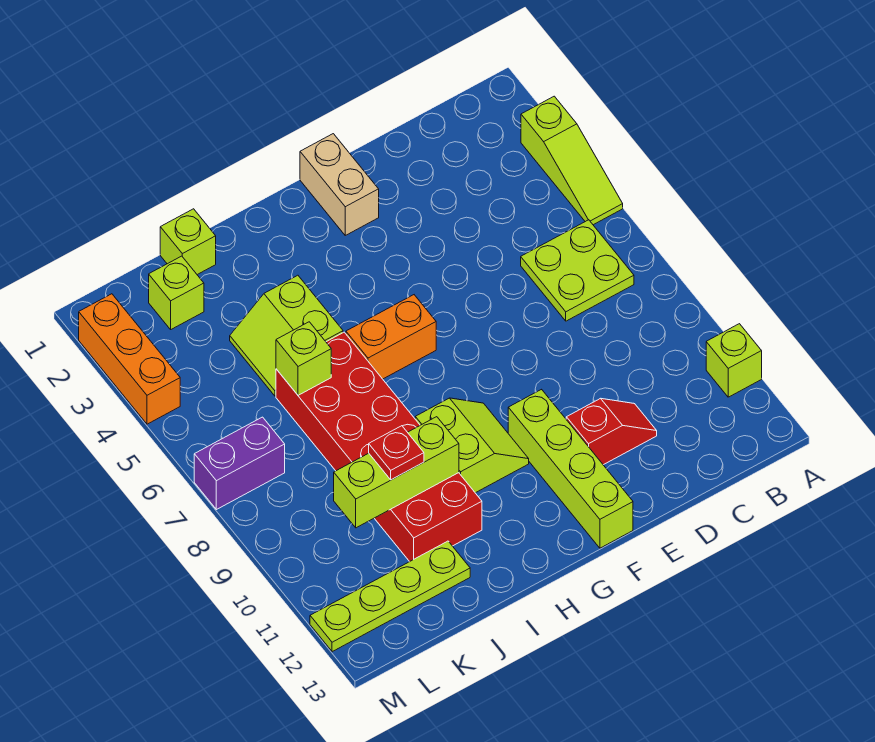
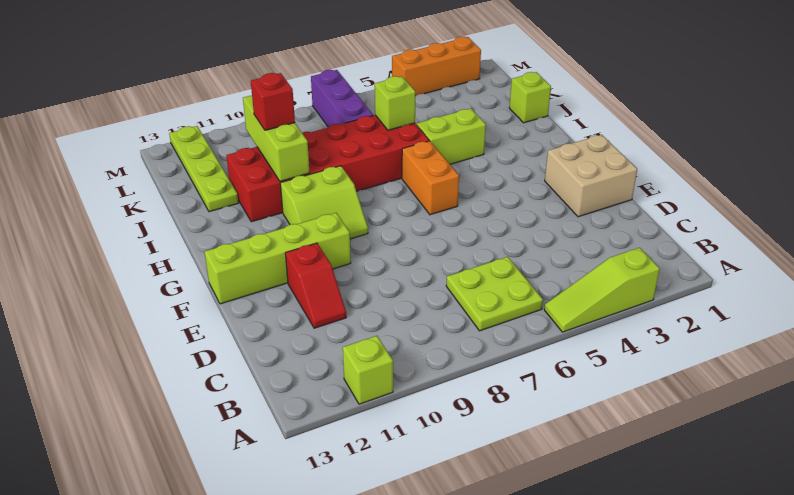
tan brick F1:F2 level 1 -> tan brick E1:F2 level 1
red plate J10 level 3 -> red brick J10 level 3
lime brick K2 level 1 -> none
purple brick L7:M7 level 1 -> purple brick K7:M7 level 1

